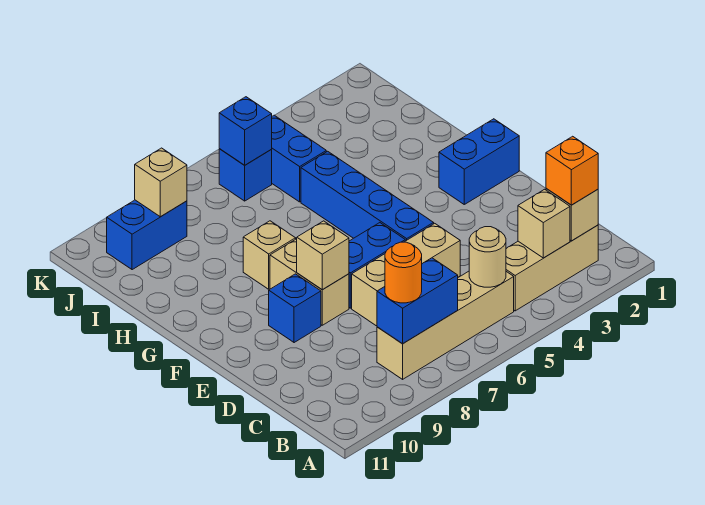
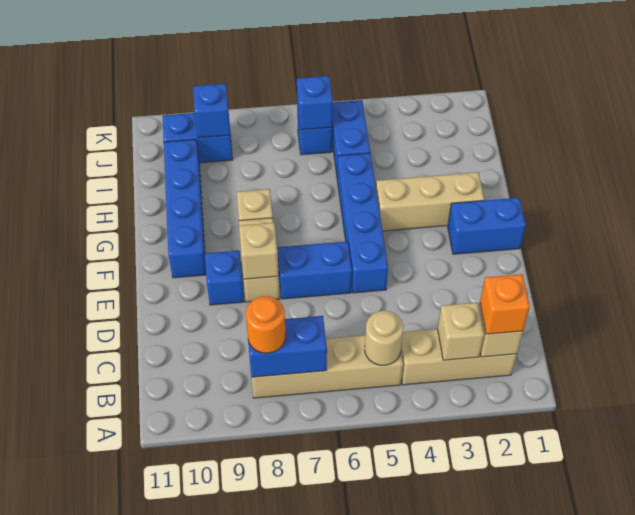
tan brick D5:D7 level 1 -> tan brick G2:G4 level 1
none -> blue brick F10:I10 level 1
tan brick J9 level 2 -> blue brick J9 level 2

